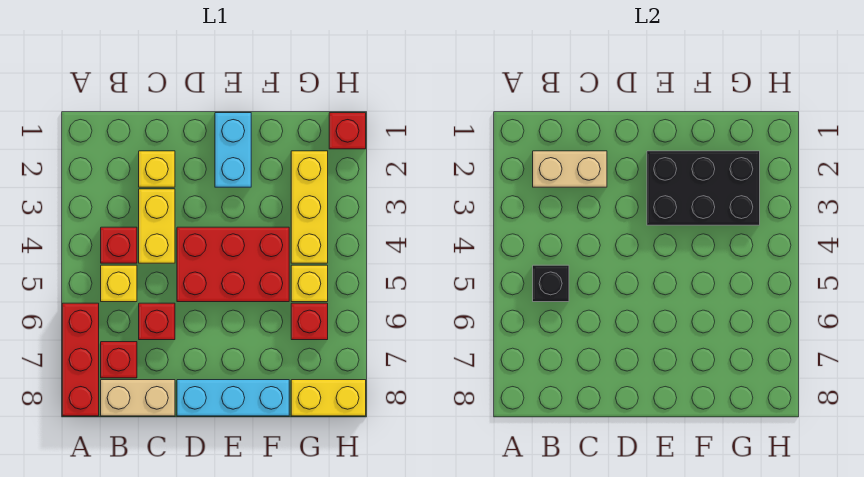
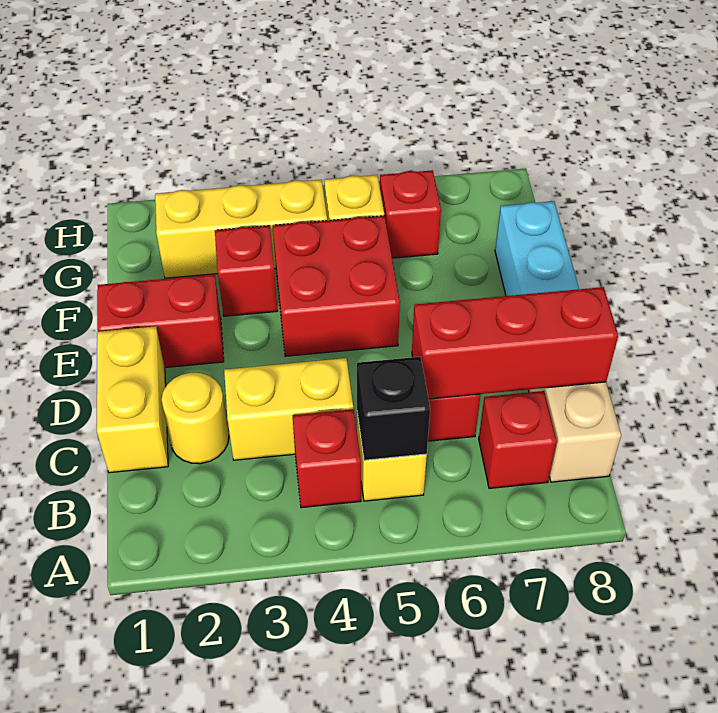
red brick A6:A8 level 1 -> red brick C6:C8 level 2
tan brick B2:C2 level 2 -> none
yellow brick C2 level 1 -> yellow round brick C2 level 1
red brick D4:F5 level 1 -> red brick E4:F5 level 1
cyan brick E1:E2 level 1 -> red brick E1:E2 level 1
black brick E2:G3 level 2 -> none
yellow brick G8:H8 level 1 -> yellow brick C1:D1 level 1
red brick H1 level 1 -> red brick F3 level 1

